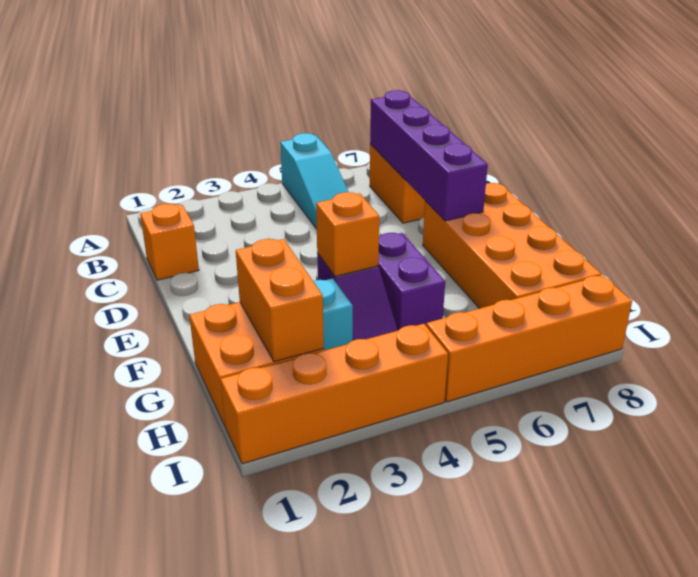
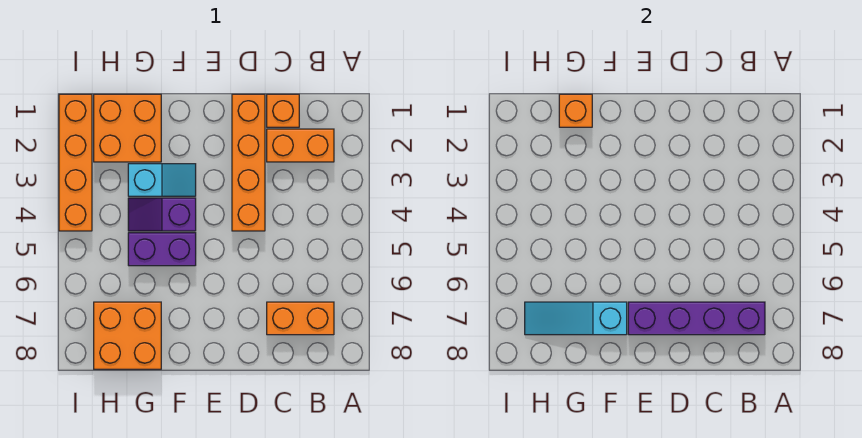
cyan slope A5:C5 level 1 top A -> cyan slope F7:H7 level 2 top F
orange brick E7:H8 level 1 -> orange brick G7:H8 level 1
orange brick F4 level 2 -> orange brick G1 level 2
orange brick G2:H2 level 2 -> orange brick B2:C2 level 1
orange brick I5:I8 level 1 -> orange brick D1:D4 level 1

